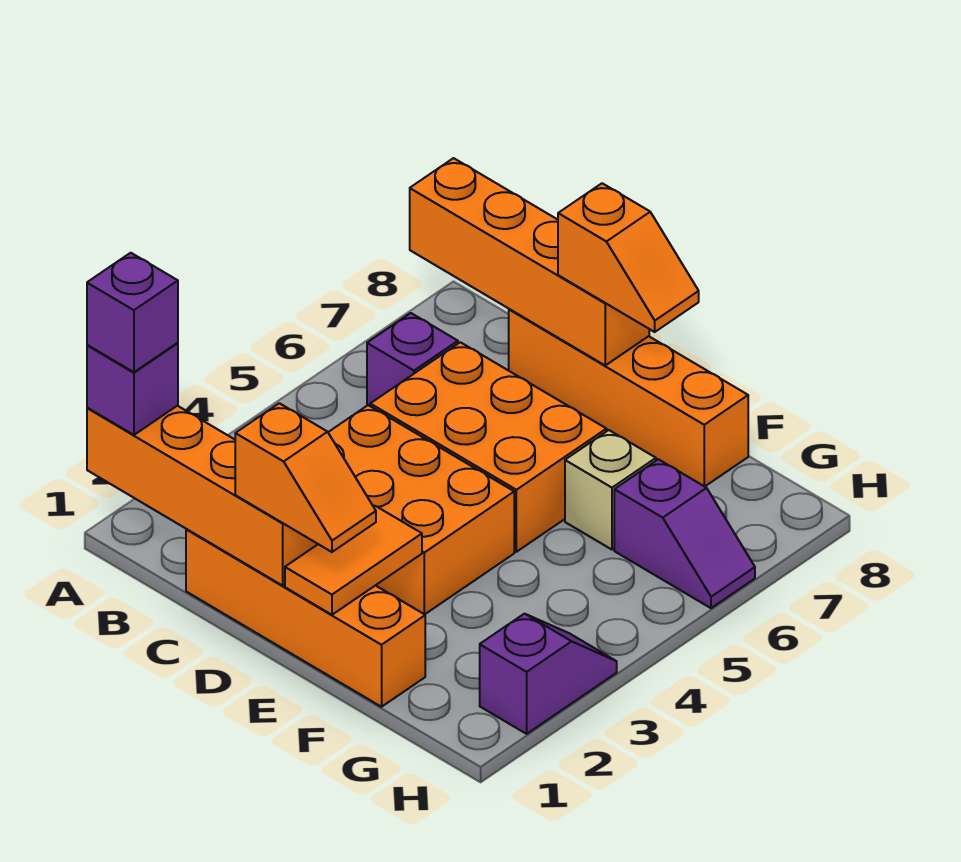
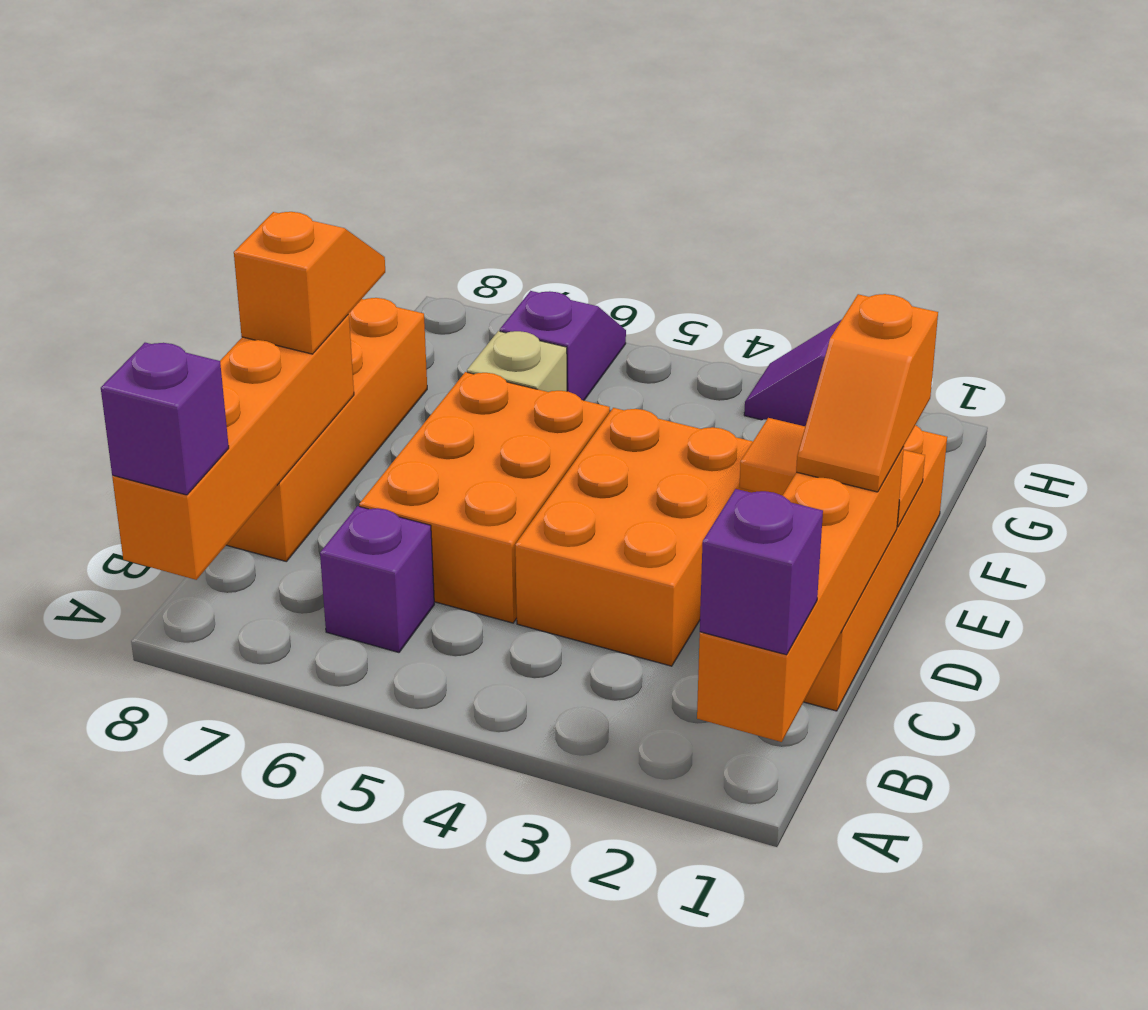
purple brick A1 level 4 -> purple brick A8 level 3
orange slope D1:E1 level 3 top D -> orange slope D1:E1 level 3 top E

